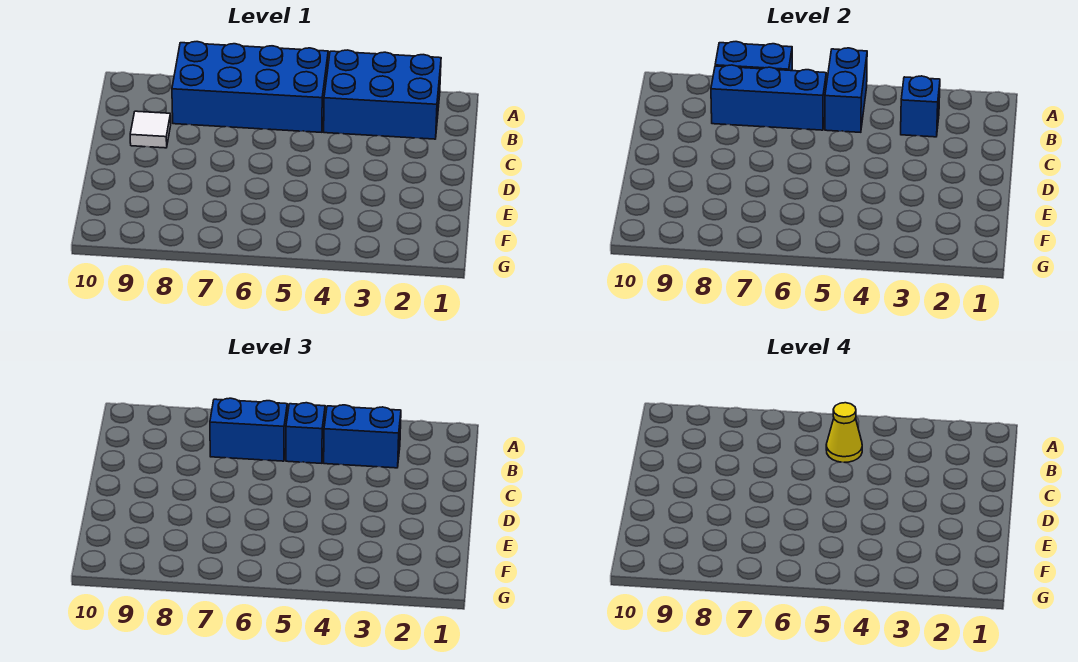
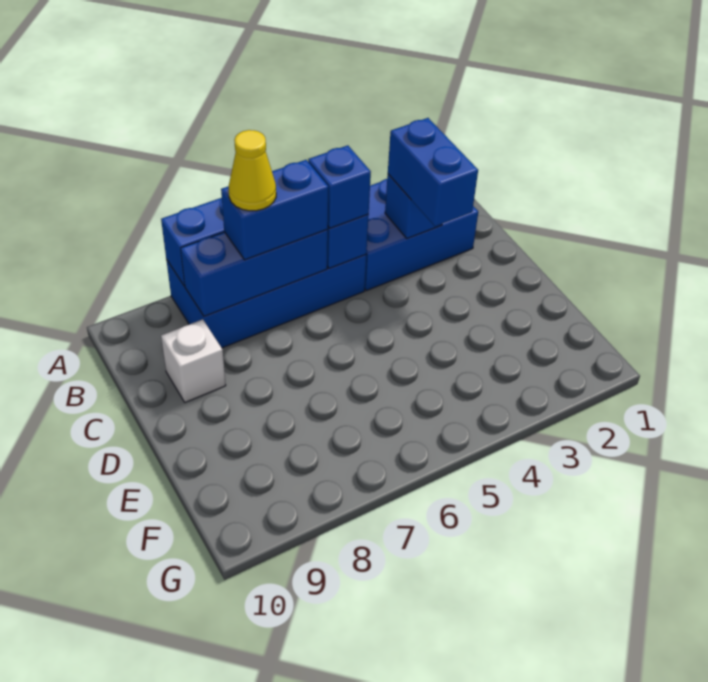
blue brick B3:B4 level 3 -> blue brick B3:C3 level 3
yellow cone B5 level 4 -> yellow cone B7 level 4
white tile C9 level 1 -> white brick C9 level 1

